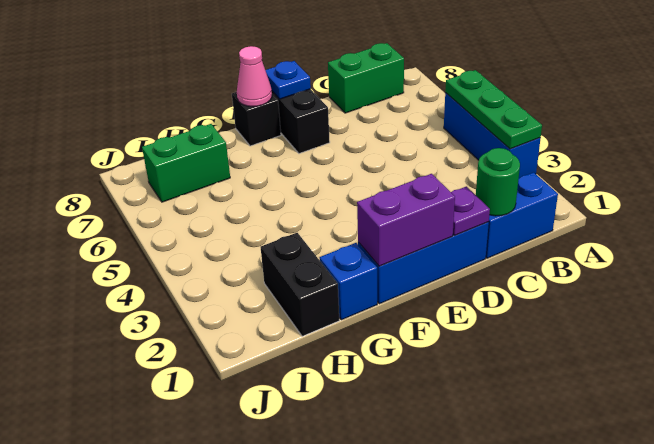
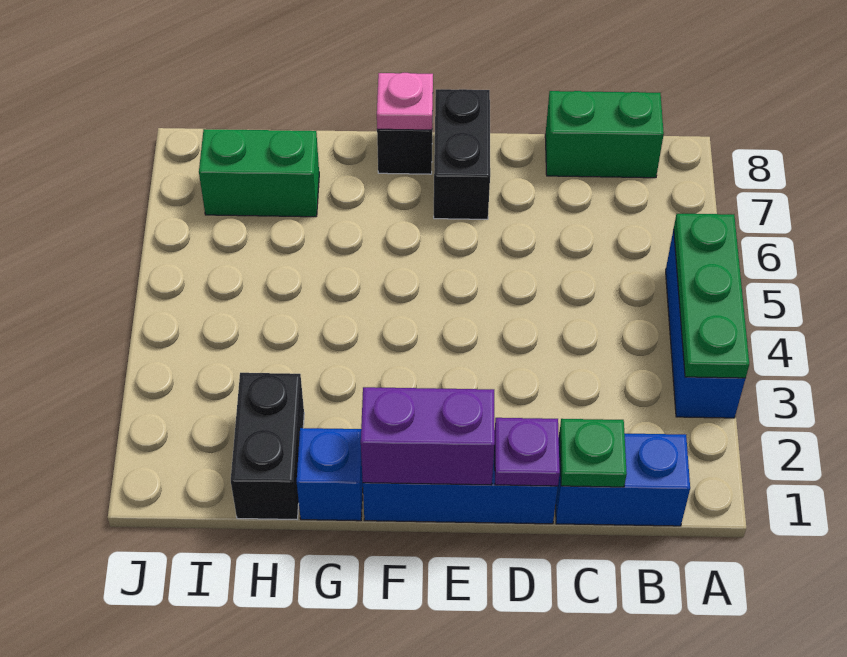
green round brick C1 level 2 -> green plate C1 level 2
blue plate E8 level 2 -> none
pink cone F8 level 2 -> pink plate F8 level 2

